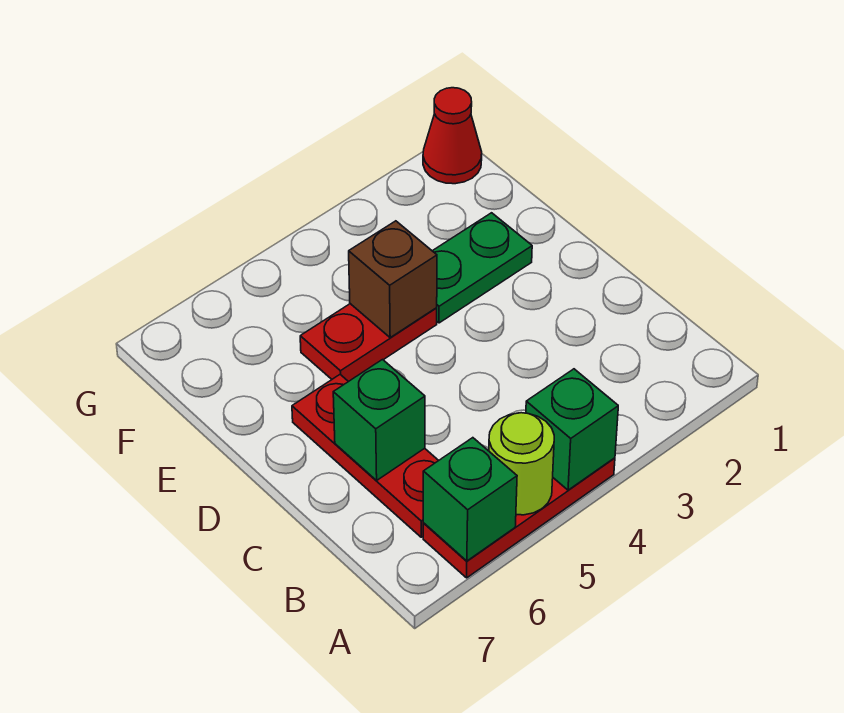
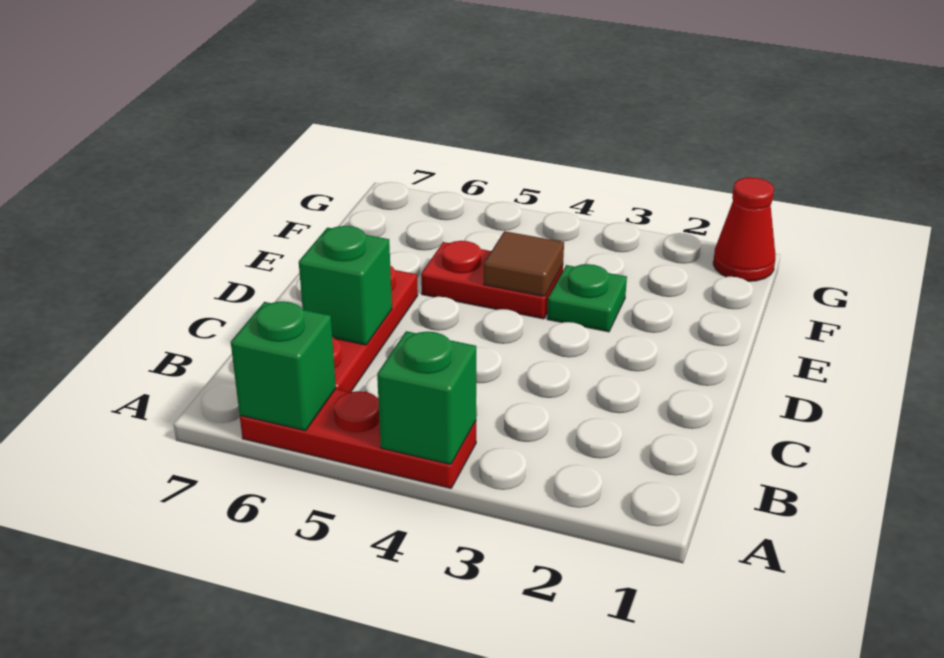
lime round brick A5 level 2 -> none
green plate E2:E3 level 1 -> green plate E3 level 1
brown brick E4 level 2 -> brown tile E4 level 2

